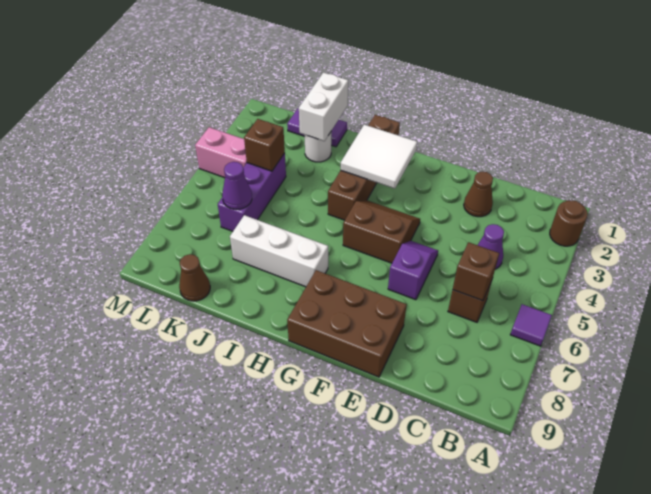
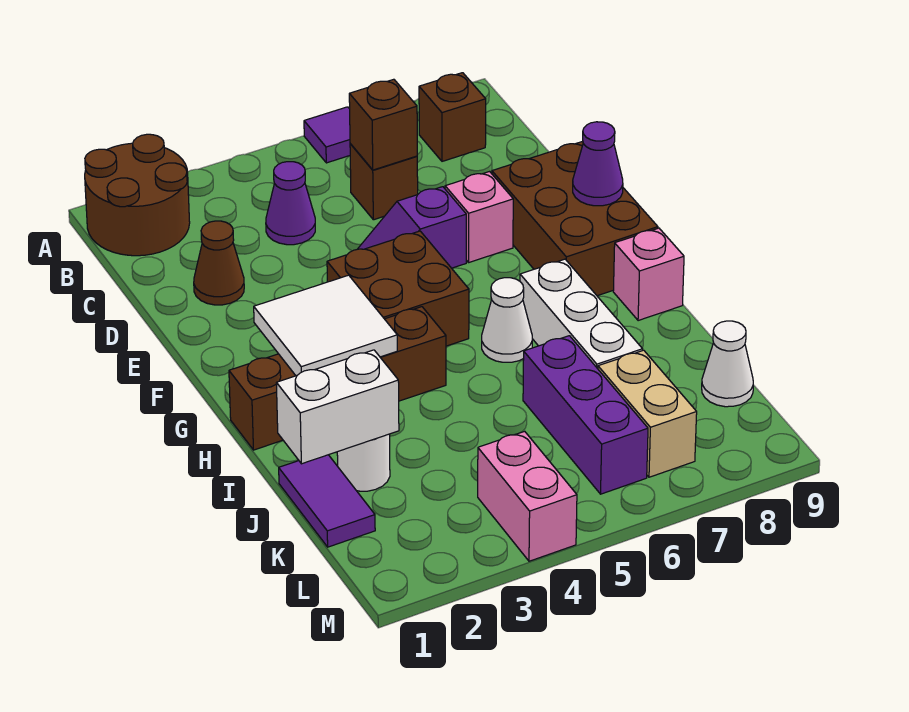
brown round brick A2 level 1 -> brown round brick A1:B2 level 1
none -> pink brick E7 level 1
brown slope F4:G5 level 1 top 5 -> brown brick F4:G5 level 1
none -> white cone H6 level 1
none -> pink brick H9 level 1
purple brick K4:K6 level 1 -> purple brick J6:L6 level 1
brown brick K4 level 2 -> brown brick B8 level 1
purple cone K6 level 2 -> purple cone F9 level 2
none -> tan brick K7:L7 level 1
brown cone K9 level 1 -> white cone K9 level 1

